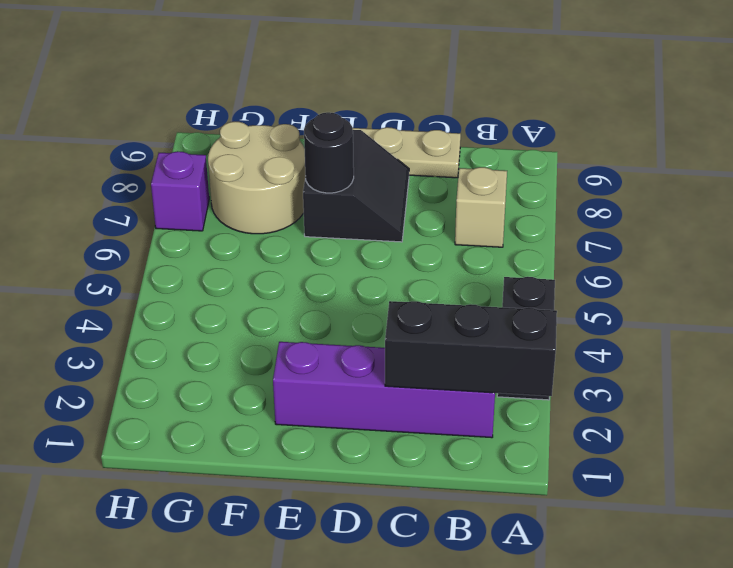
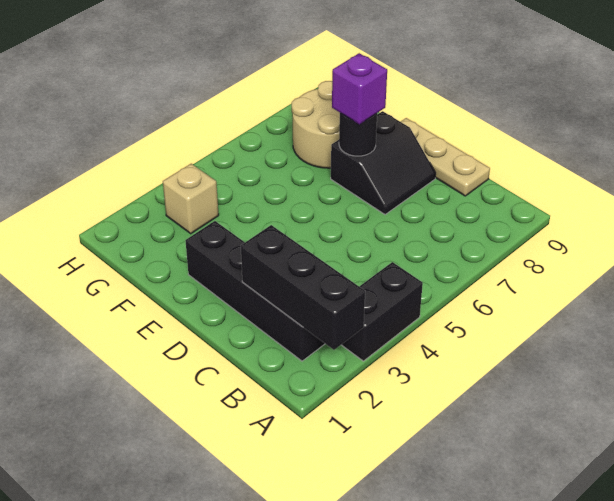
purple brick B2:E2 level 1 -> black brick B2:E2 level 1
tan brick B7 level 1 -> tan brick G3 level 1
purple brick H7 level 1 -> purple brick E7 level 3

